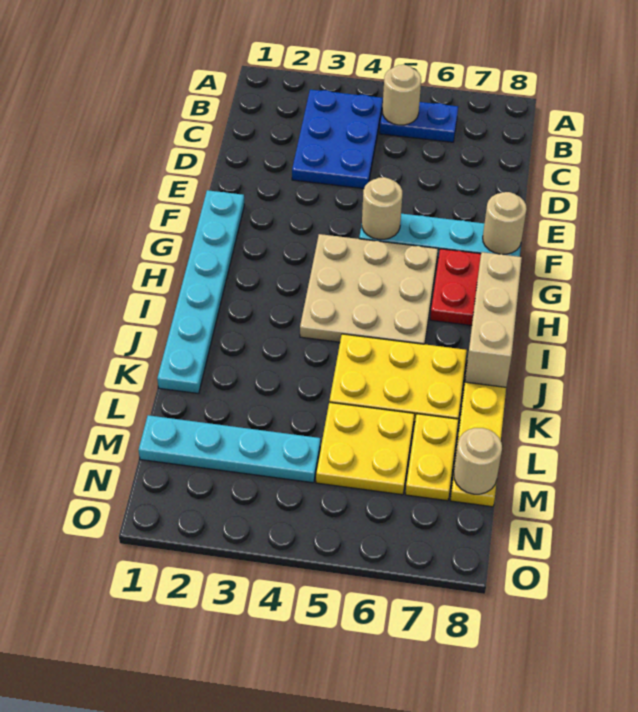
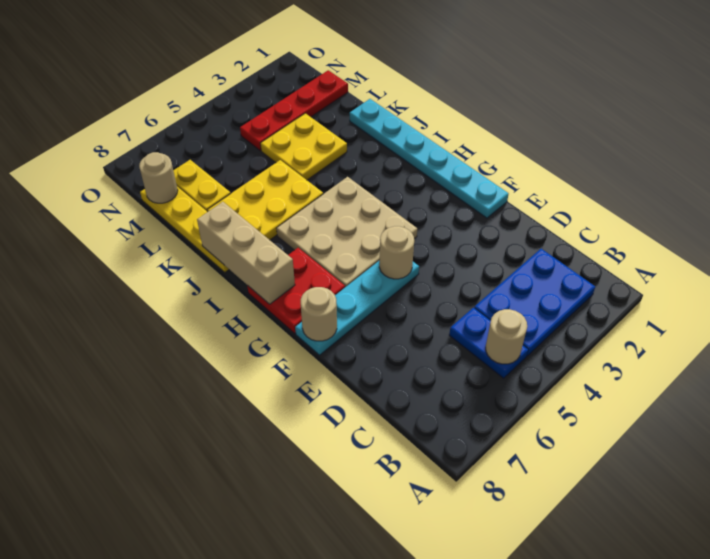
blue plate B3:D4 level 1 -> blue plate B2:C4 level 1
blue plate B5:B6 level 1 -> blue plate B5:C5 level 1
yellow plate L5:M6 level 1 -> yellow plate K3:L4 level 1
cyan plate M1:M4 level 1 -> red plate M1:M4 level 1

